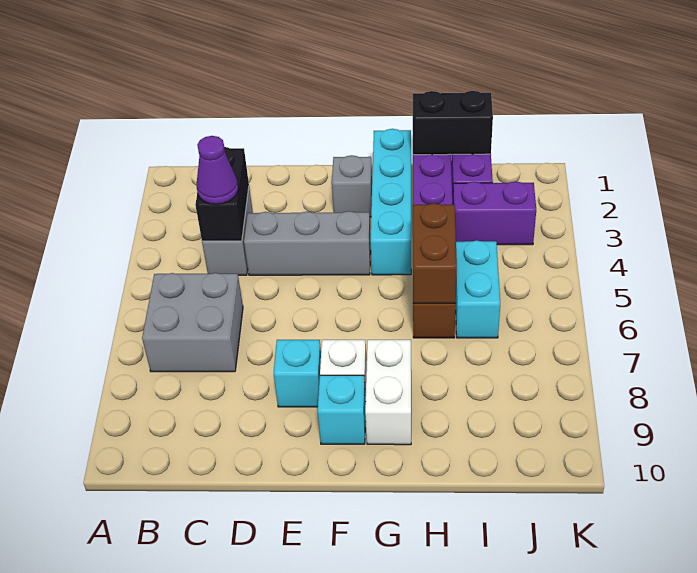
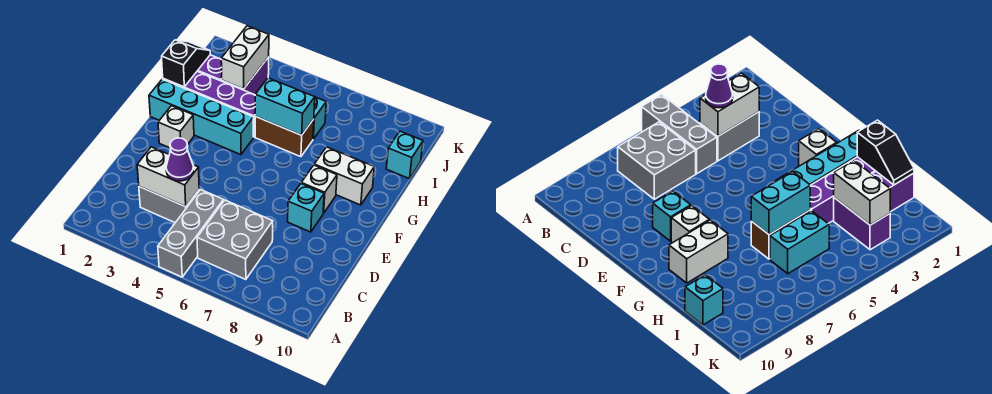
black brick C3:C4 level 2 -> white brick C3:C4 level 2
grey brick D4:F4 level 1 -> grey brick A5:C5 level 1
grey brick F2 level 1 -> white brick F2 level 1
cyan brick F9 level 1 -> cyan brick I10 level 1
black brick H1:I1 level 2 -> black slope H1:I1 level 2 top H
brown brick H5:H6 level 2 -> cyan brick H5:H6 level 2
none -> white brick I3:J3 level 2

